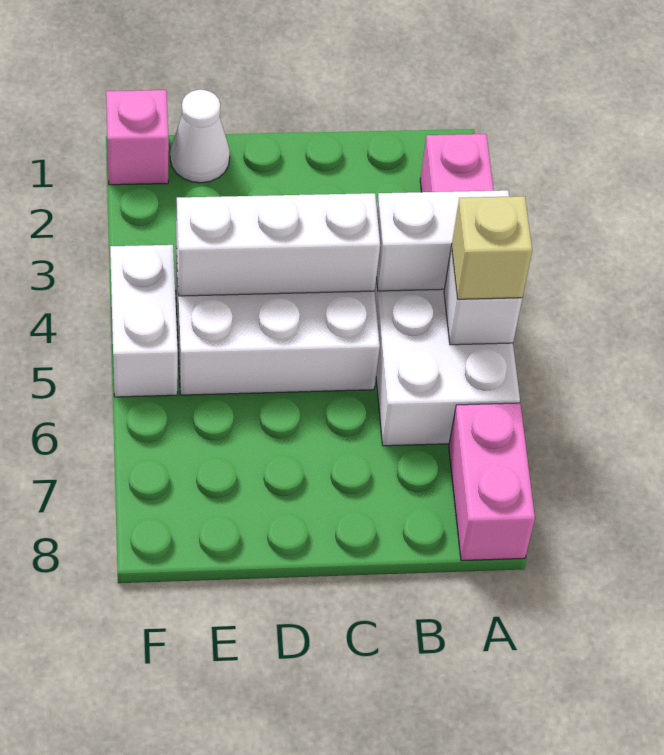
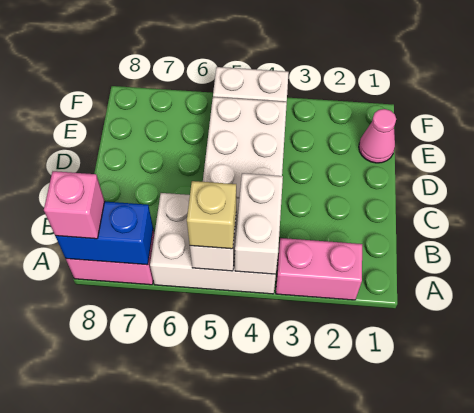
none -> blue brick A7:A8 level 2
white brick C4:E4 level 2 -> none
white cone E1 level 1 -> pink cone E1 level 1
pink brick F1 level 1 -> pink brick A8 level 3

